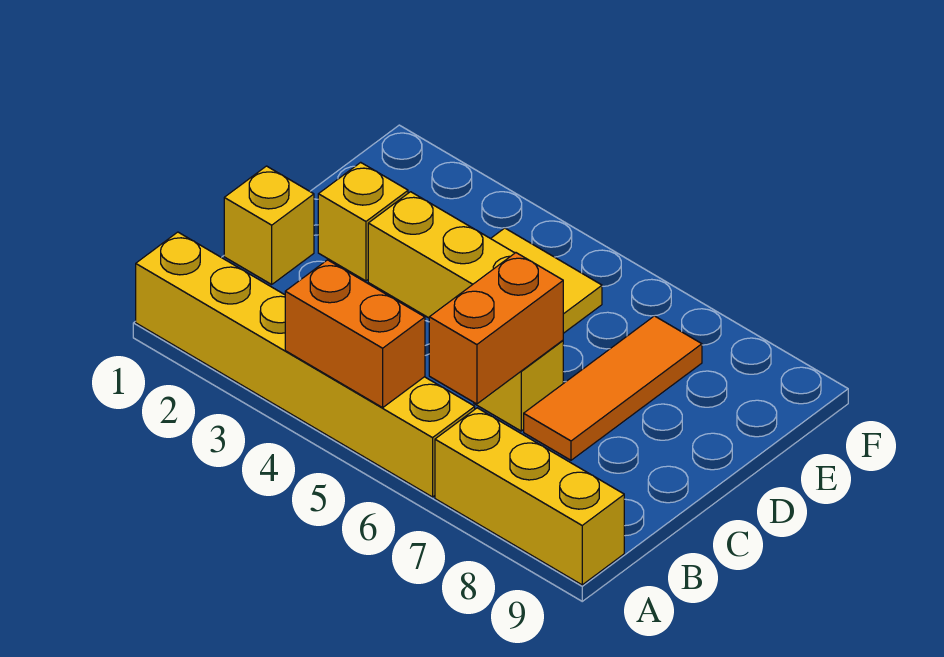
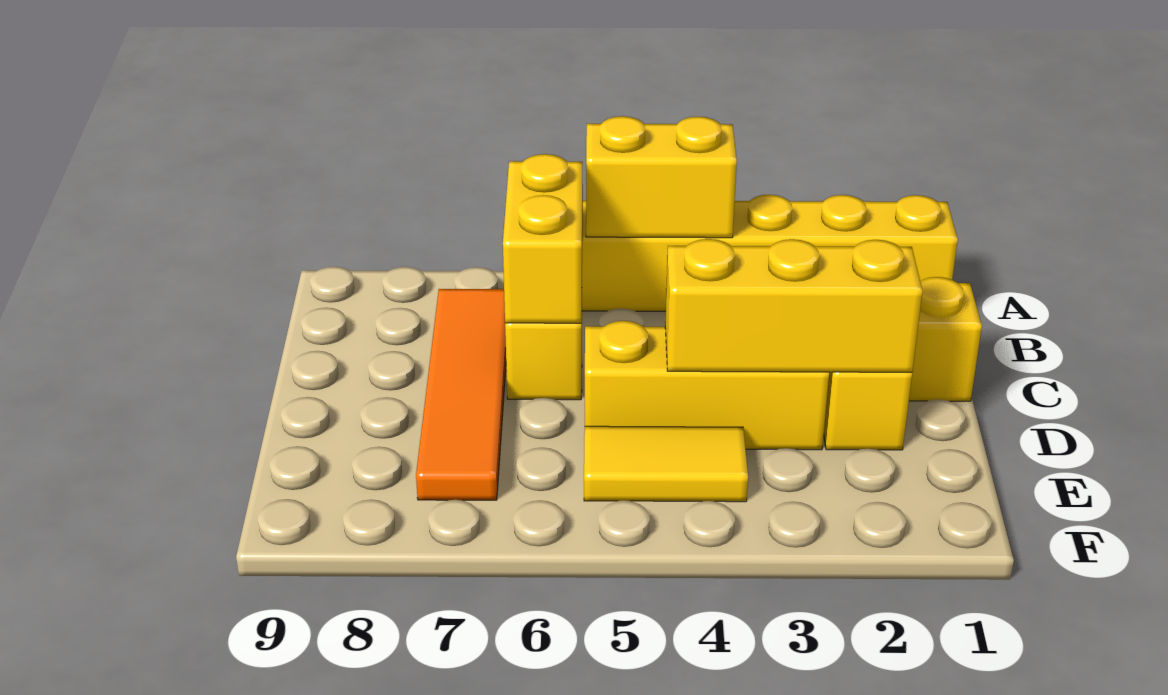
orange brick A4:A5 level 2 -> yellow brick A4:A5 level 2
yellow brick A7:A9 level 1 -> yellow brick D2:D4 level 2
orange brick B6:C6 level 2 -> yellow brick B6:C6 level 2
orange tile C7:E7 level 1 -> orange tile B7:E7 level 1

